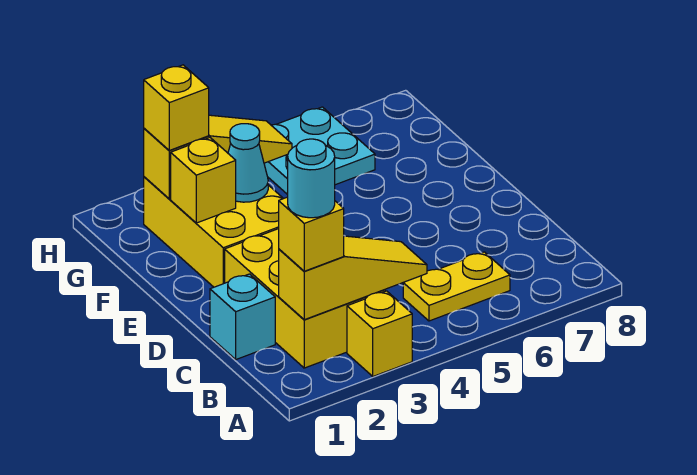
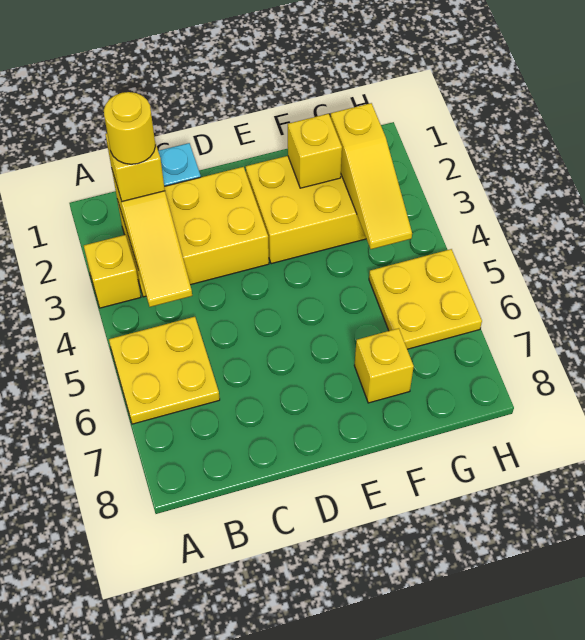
cyan round brick B2 level 4 -> yellow round brick B2 level 4
yellow plate B5:B6 level 1 -> yellow plate A5:B6 level 1
cyan cone F3 level 2 -> none
yellow brick G2 level 3 -> yellow brick F7 level 1
cyan plate G5:H6 level 1 -> yellow plate G5:H6 level 1

